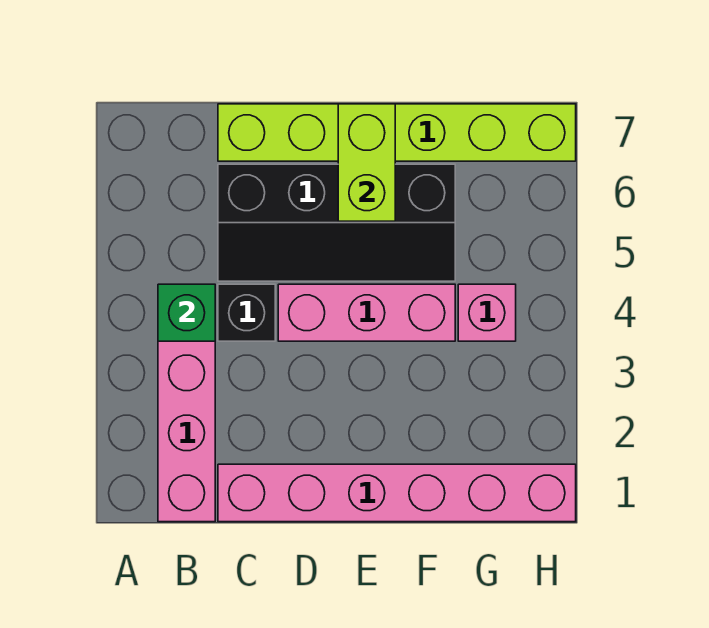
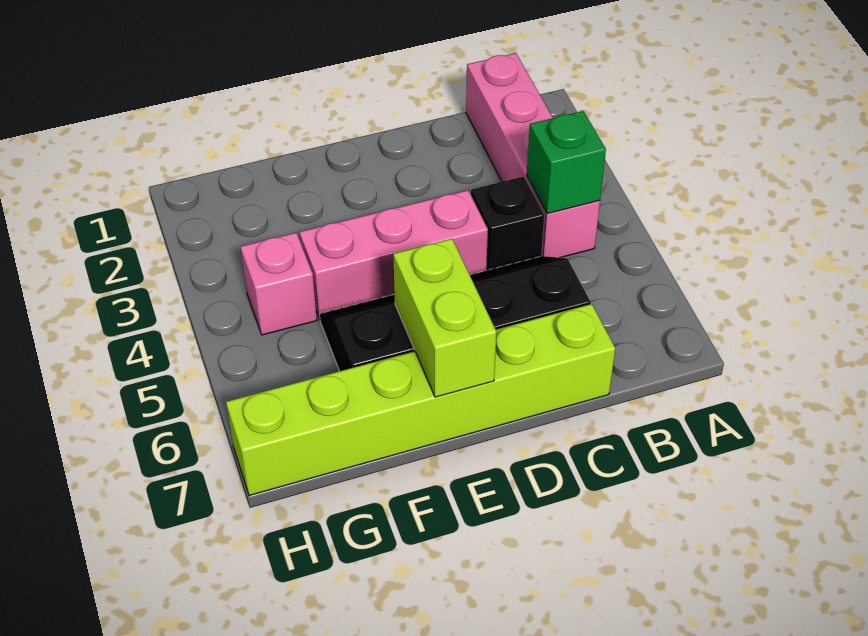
pink brick C1:H1 level 1 -> none

